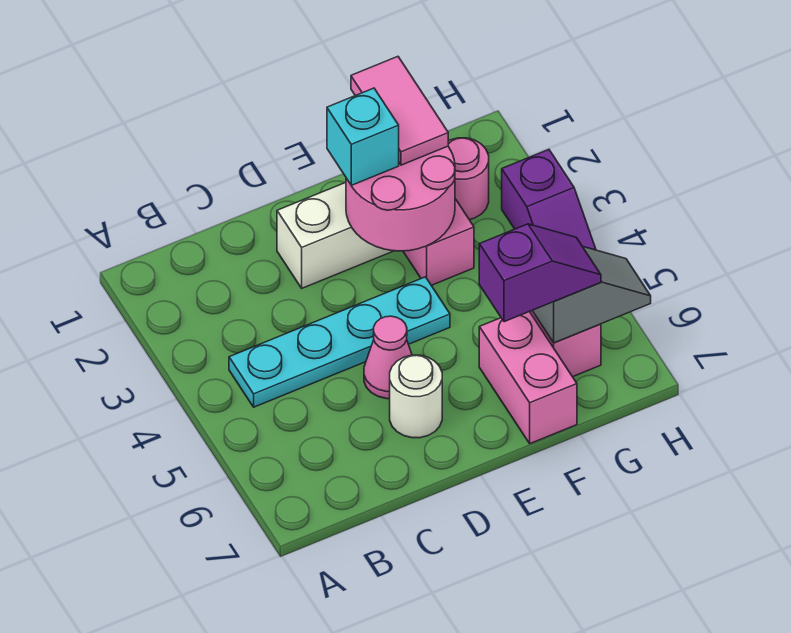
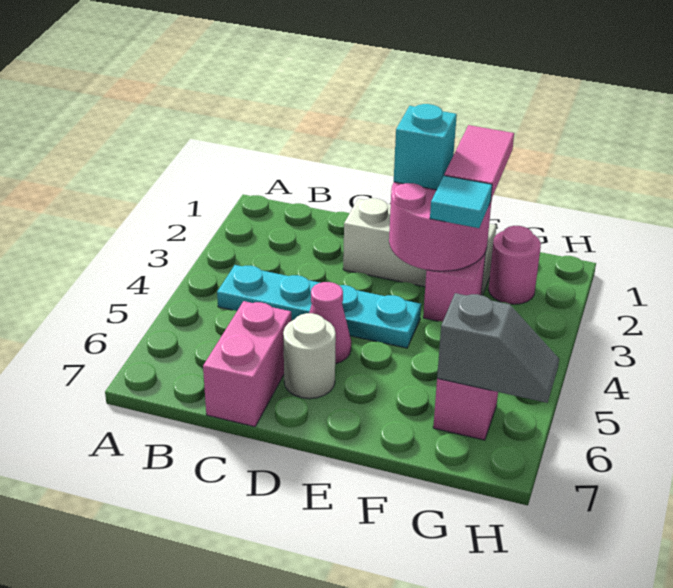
none -> cyan tile F3 level 3
pink brick F6:F7 level 1 -> pink brick C6:C7 level 1
purple slope F6:G6 level 3 top F -> none
purple slope H3:H4 level 1 top 3 -> none

